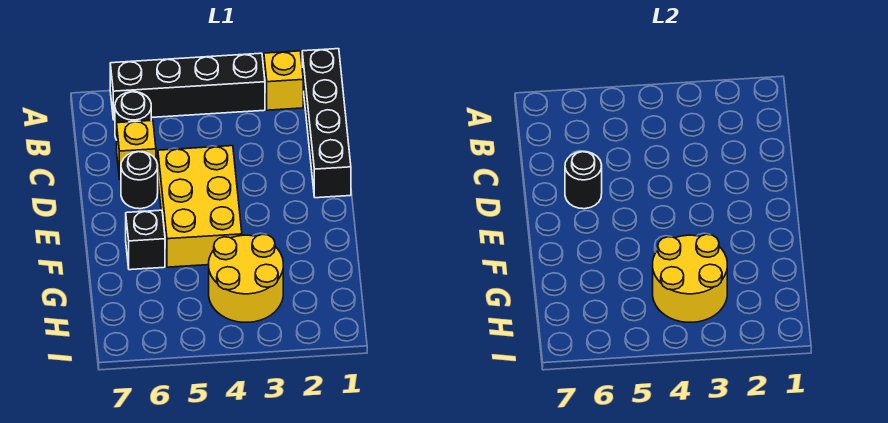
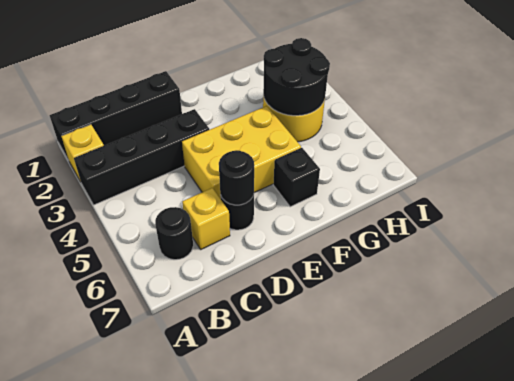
black brick A3:A6 level 1 -> black brick A3:D3 level 1
yellow round brick G3:H4 level 2 -> black round brick G3:H4 level 2

